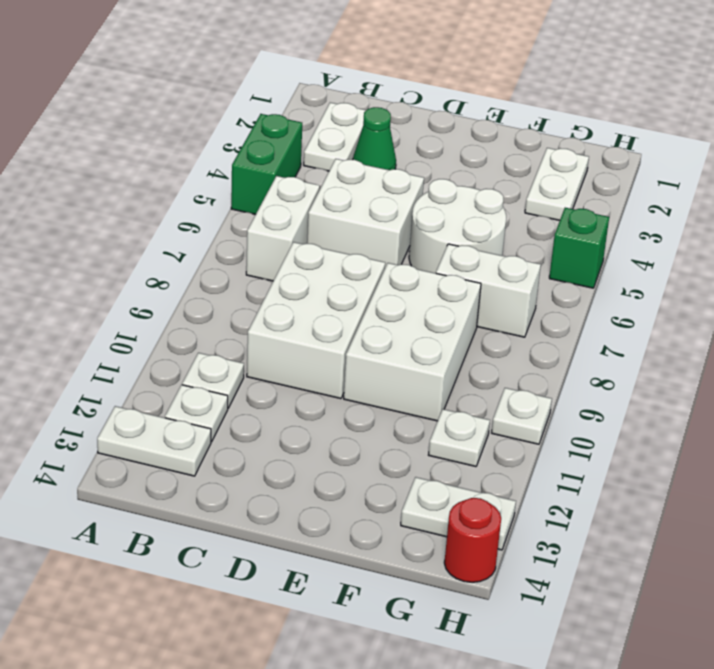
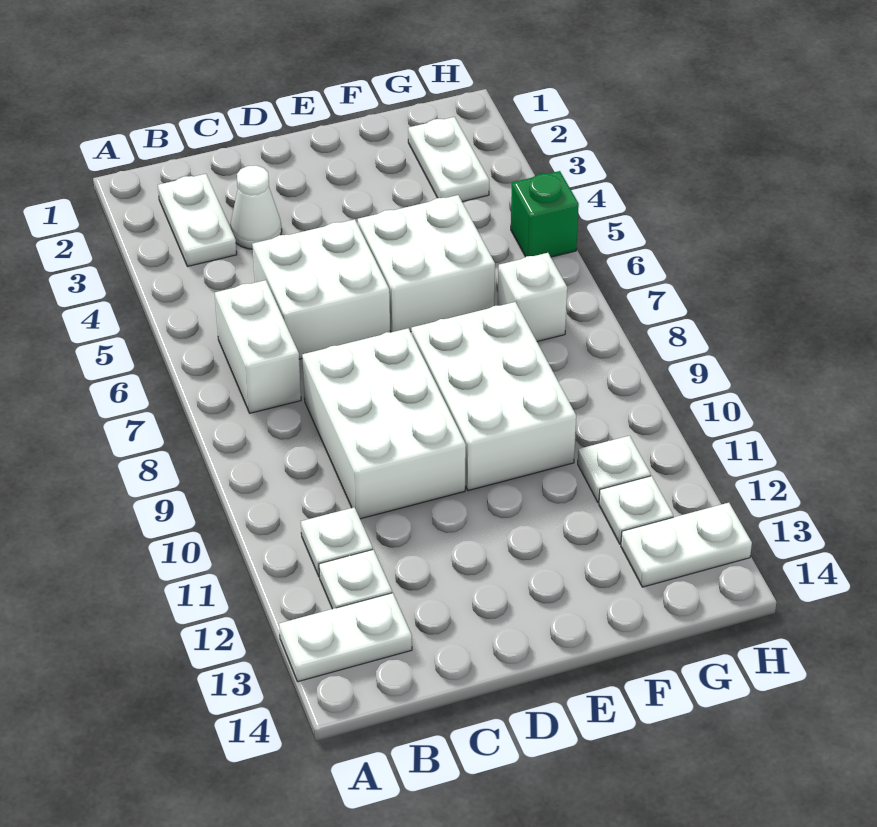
green brick A4:A5 level 1 -> none
green cone C3 level 1 -> white cone C3 level 1
white round brick E5:F6 level 1 -> white brick E5:F6 level 1
white brick F7:G7 level 1 -> white brick G7 level 1
white plate H10 level 1 -> white plate G12 level 1
red round brick H14 level 1 -> none

